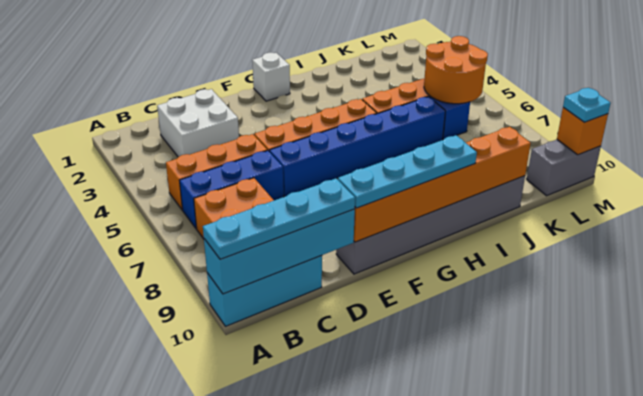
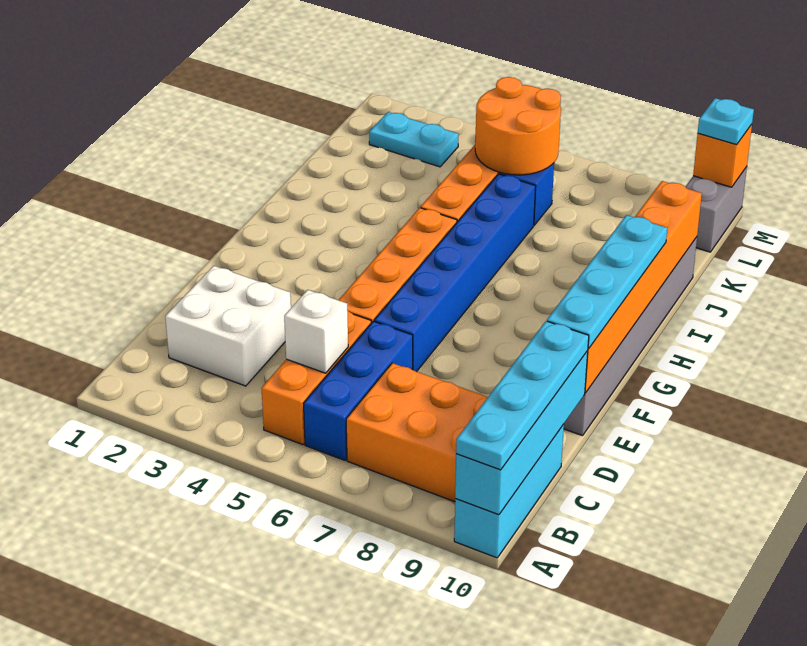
white brick G1 level 1 -> white brick C5 level 2
none -> cyan plate L2:L3 level 1

